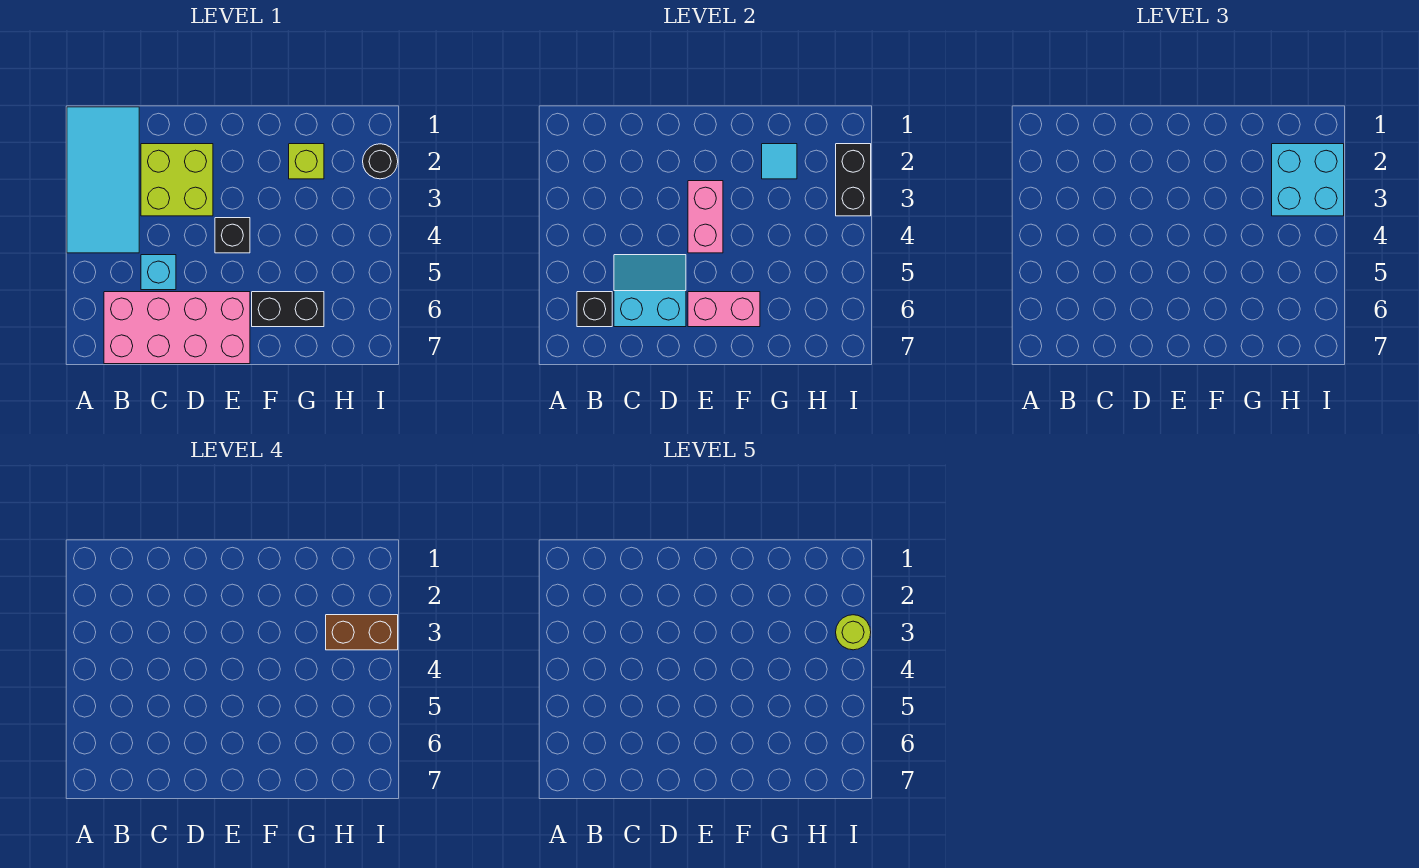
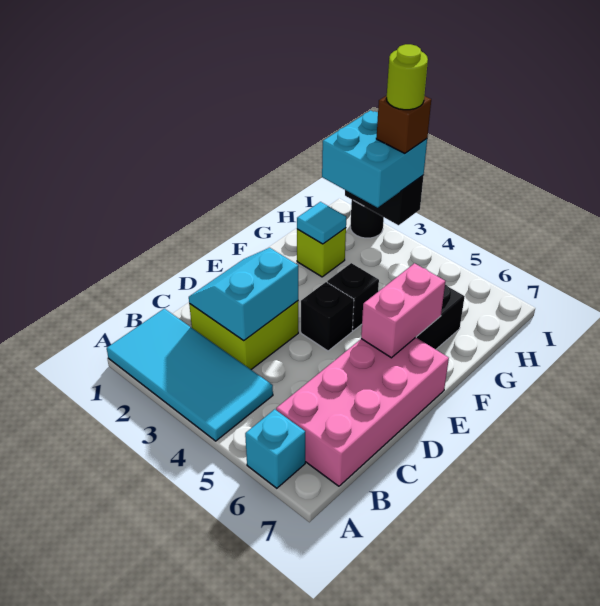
black brick B6 level 2 -> black brick F4 level 1
cyan brick C5 level 1 -> cyan brick A6 level 1
cyan slope C5:D6 level 2 top 6 -> cyan slope C2:D3 level 2 top 3
pink brick E3:E4 level 2 -> none
brown brick H3:I3 level 4 -> brown brick I3 level 4

